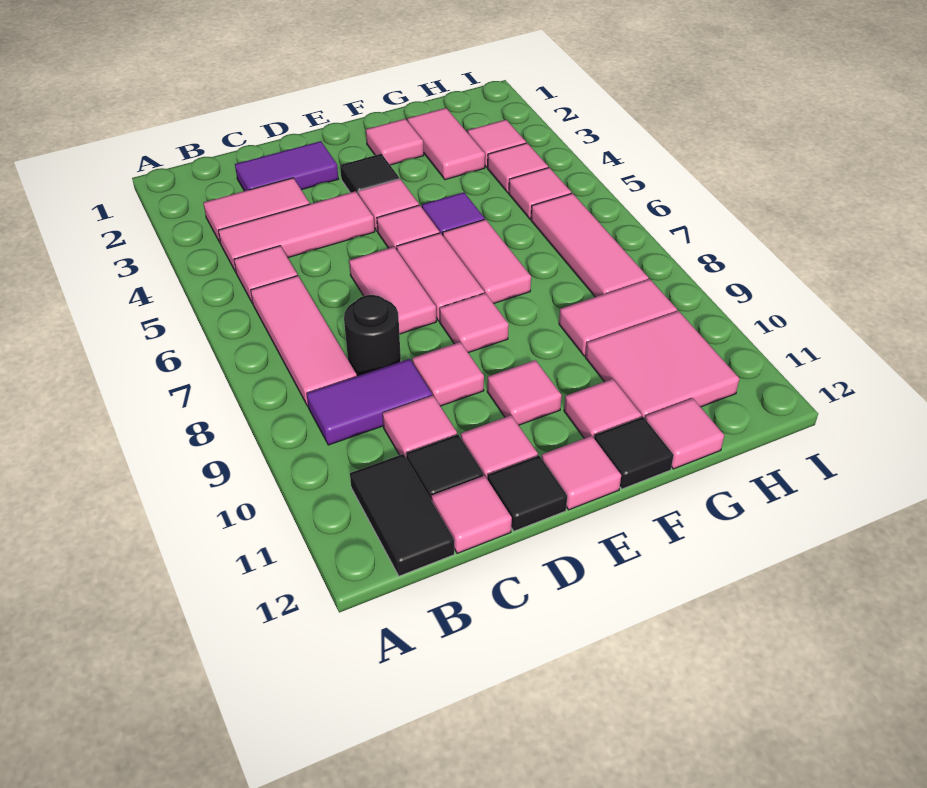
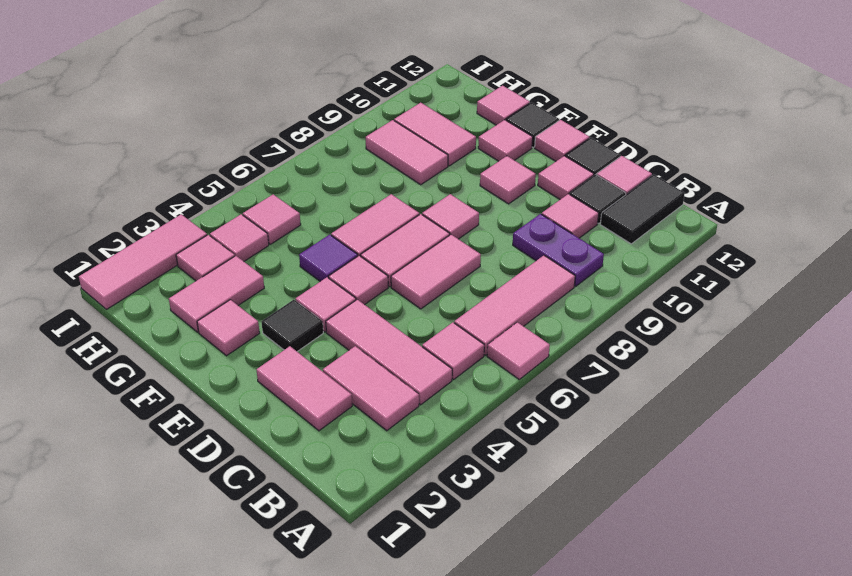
purple tile B9:C9 level 1 -> purple plate B9:C9 level 1
purple tile C2:D2 level 1 -> pink tile C2:D2 level 1
black round brick C8 level 1 -> none
pink tile D9 level 1 -> pink tile A6 level 1
pink tile G10:H11 level 1 -> pink tile G10:H10 level 1
pink tile H6:H8 level 1 -> pink tile I1:I3 level 1

